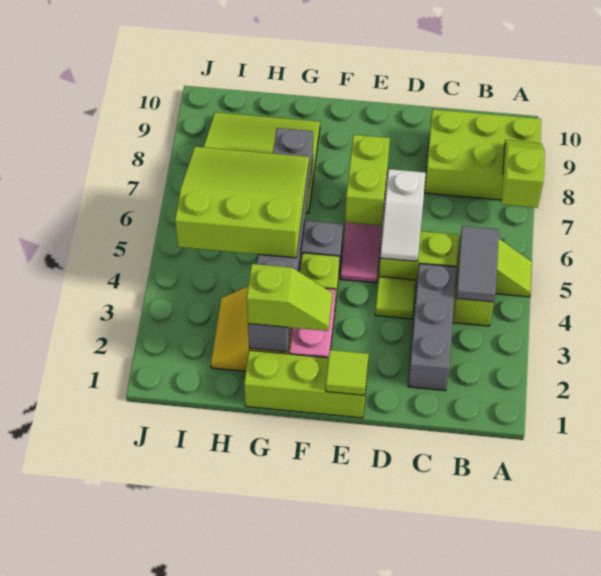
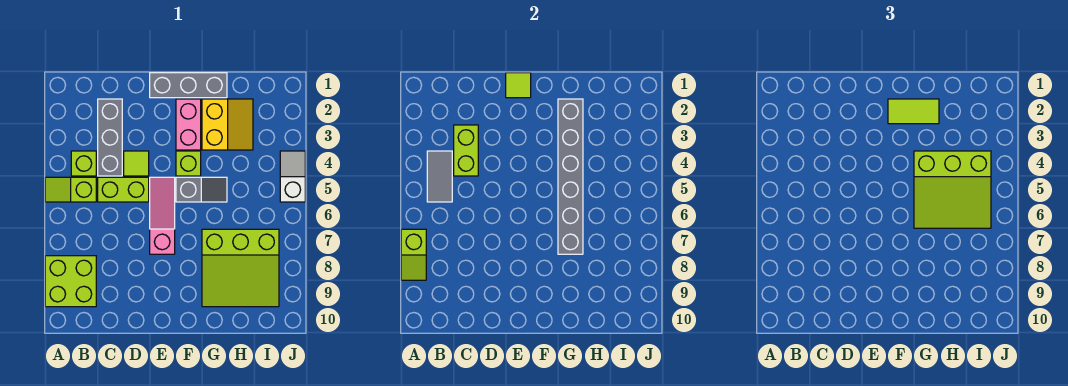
lime brick A8:C9 level 1 -> lime brick A8:B9 level 1
white slope D5:D6 level 2 top 6 -> white slope J4:J5 level 1 top 5
lime brick E1:G1 level 1 -> grey brick E1:G1 level 1
lime brick E6:E7 level 2 -> lime brick C3:C4 level 2
lime slope F2:G2 level 3 top G -> lime tile F2:G2 level 3

